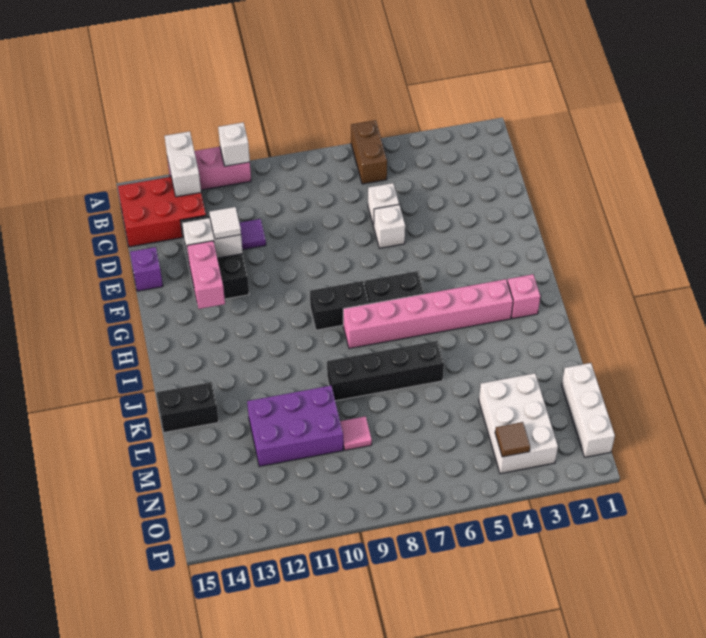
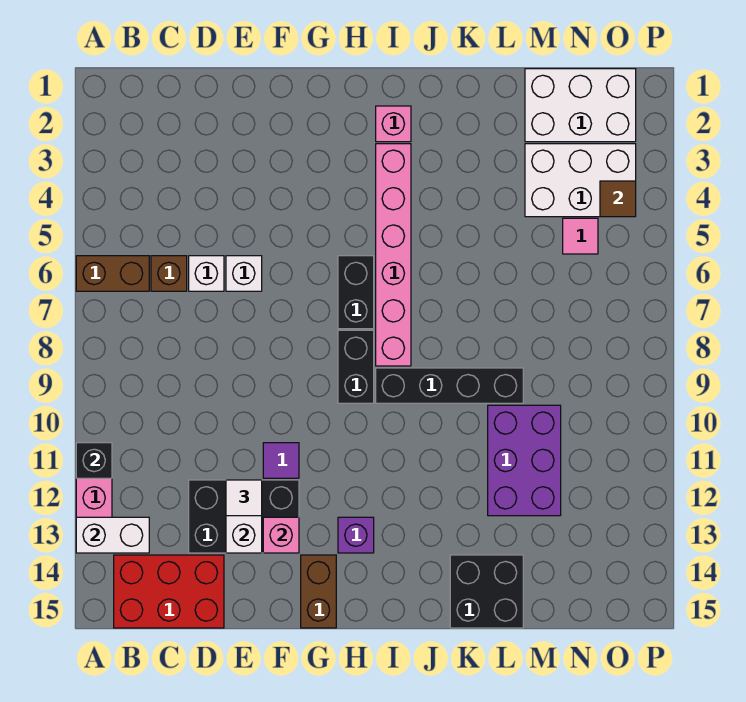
white brick A11 level 2 -> black brick A11 level 2
red brick B13:C15 level 1 -> red brick B14:D15 level 1
none -> brown brick C6 level 1
purple tile D11 level 1 -> purple tile F11 level 1
purple brick E15 level 1 -> purple brick H13 level 1
pink brick F13:G13 level 2 -> pink brick F13 level 2
none -> brown brick G14:G15 level 1
black brick K6:K9 level 1 -> black brick I9:L9 level 1
black brick K14:K15 level 1 -> black brick K14:L15 level 1
white brick M1:O1 level 1 -> white brick M1:O2 level 1
pink tile M9 level 1 -> pink tile N5 level 1

